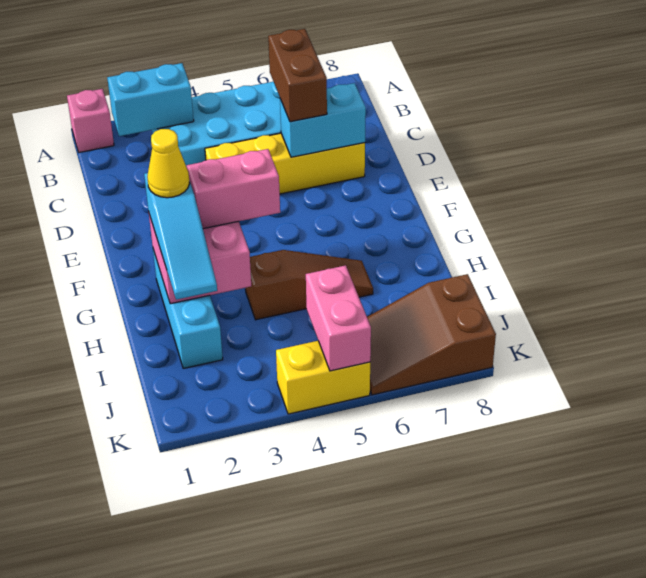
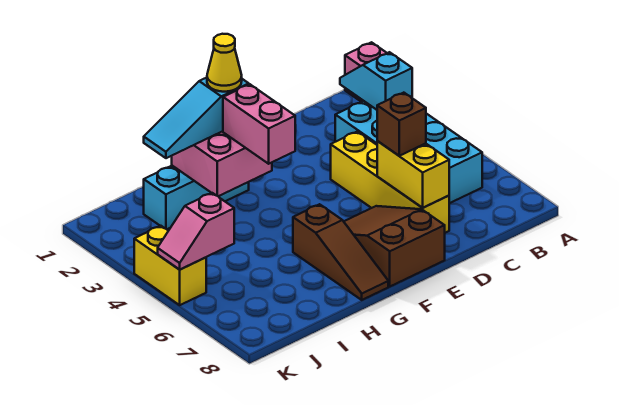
cyan brick B2:B3 level 2 -> cyan slope B2:B3 level 2 top 3
brown brick C6:D6 level 3 -> brown brick D6 level 3
cyan brick D6:D7 level 2 -> yellow brick D6:D7 level 2
brown slope H4:H6 level 1 top 4 -> brown slope G6:G8 level 1 top 6
pink brick J5:K5 level 2 -> pink slope J5:K5 level 2 top J
brown slope J6:K8 level 1 top 8 -> brown slope E6:F8 level 1 top 8

